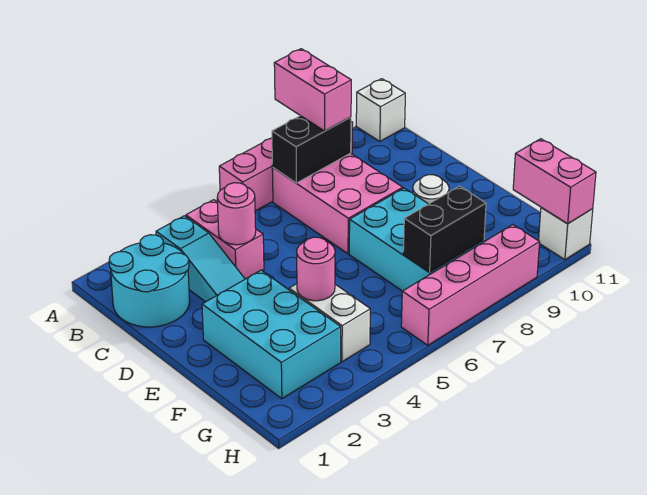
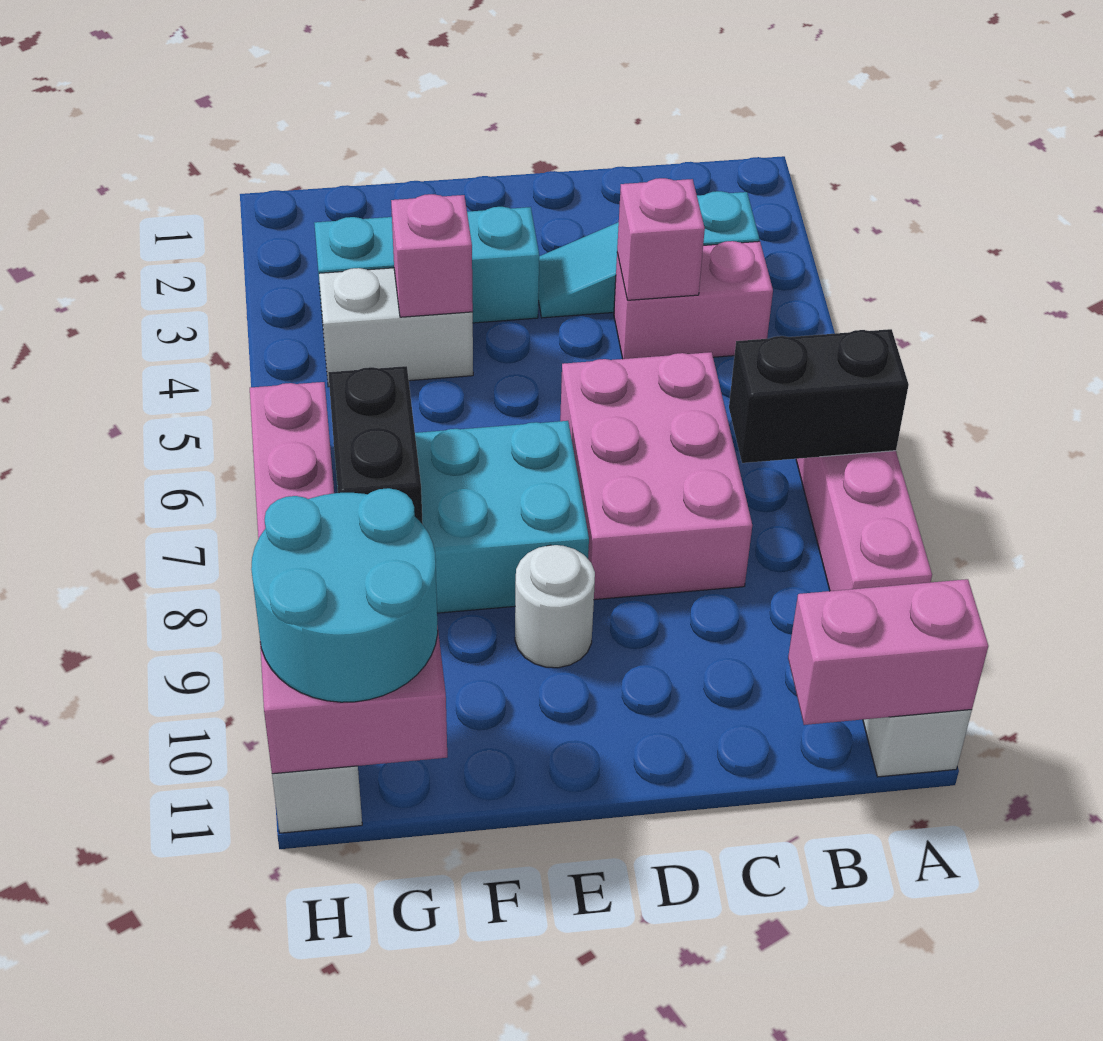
pink brick A8:B8 level 3 -> pink brick A11:B11 level 2
cyan round brick B1:C2 level 1 -> cyan round brick G10:H11 level 3
pink brick B7:D8 level 1 -> pink brick C6:D8 level 1
black brick B7:B8 level 2 -> black brick A7:B7 level 2
pink round brick C4 level 2 -> pink brick C4 level 2
cyan brick E2:G3 level 1 -> cyan brick E3:G3 level 1
pink round brick F4 level 2 -> pink brick F4 level 2

